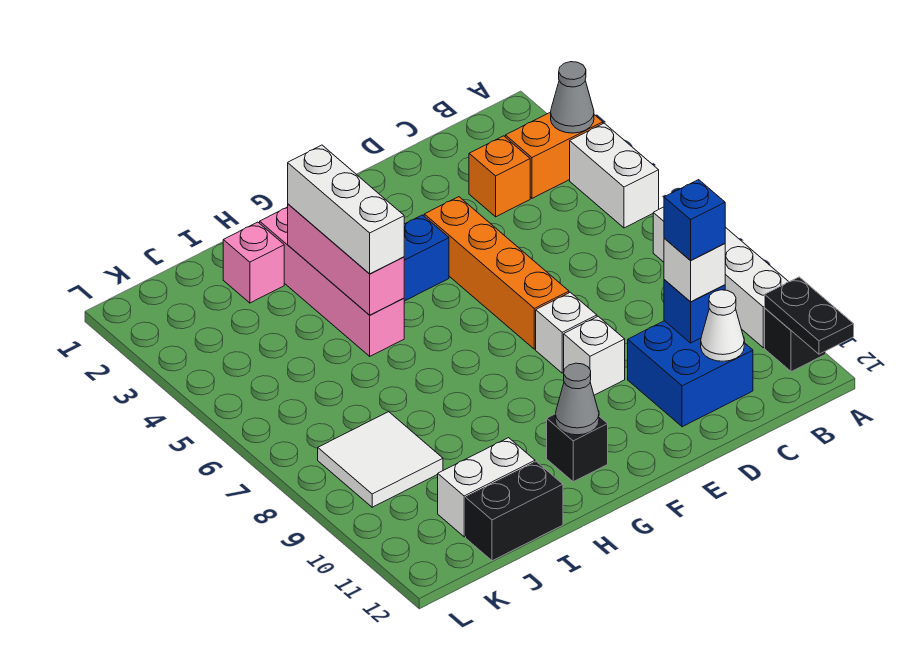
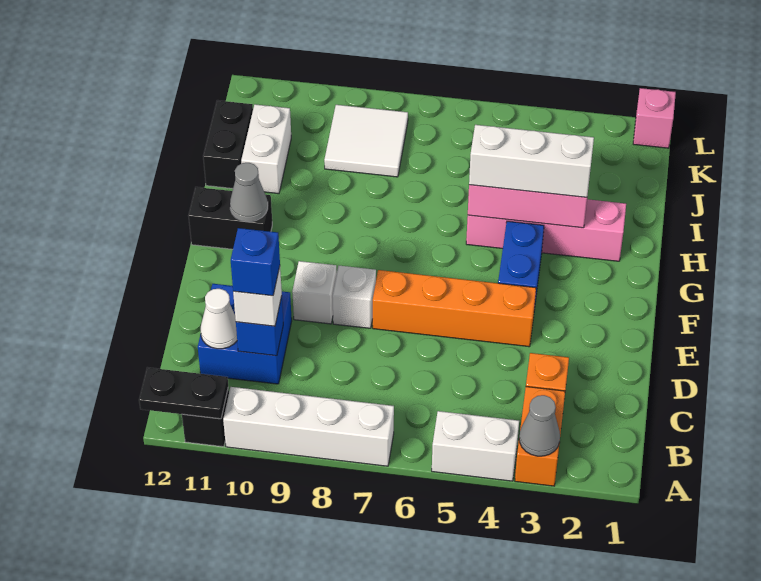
black brick G11 level 1 -> black brick G11:G12 level 1
pink brick I2 level 1 -> pink brick L1 level 1

